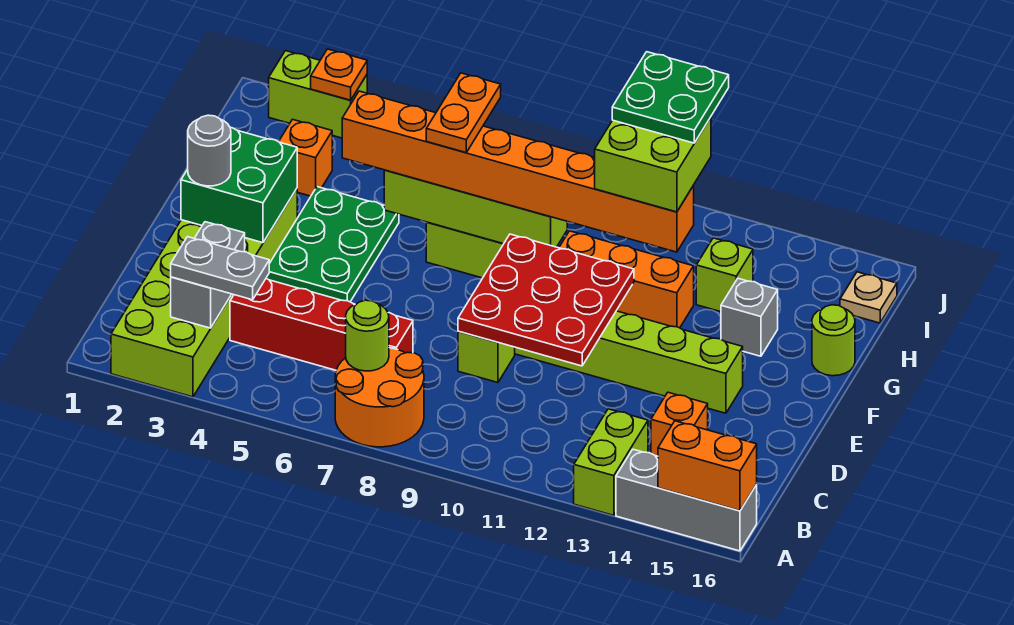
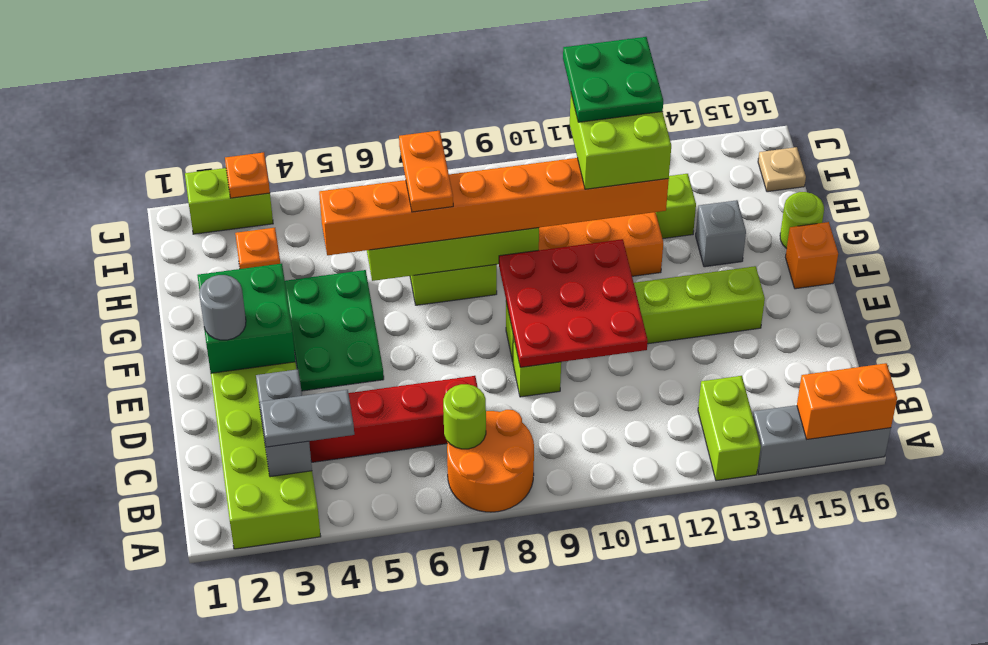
orange brick C14 level 1 -> orange brick F16 level 1

